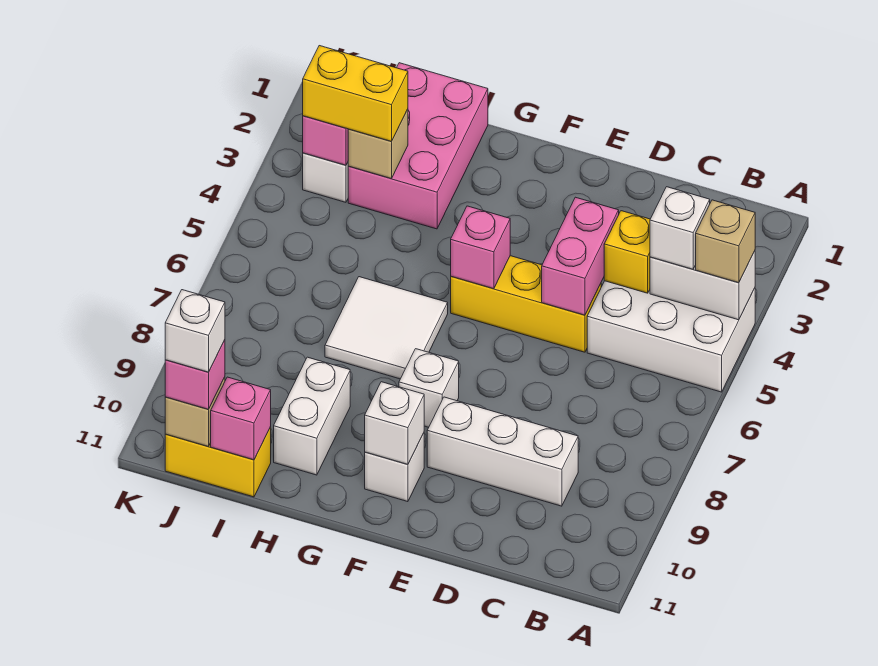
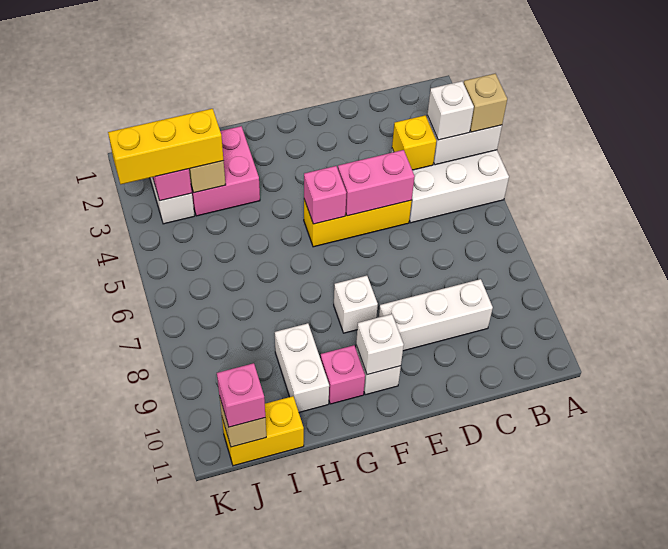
pink brick D4:D5 level 2 -> pink brick D5:E5 level 2
white tile G6:H7 level 1 -> none
pink brick H1:I3 level 1 -> pink brick H2:I3 level 1
yellow brick I3:J3 level 3 -> yellow brick I3:K3 level 3
pink brick I11 level 2 -> pink brick G10 level 1
white brick J11 level 4 -> none

